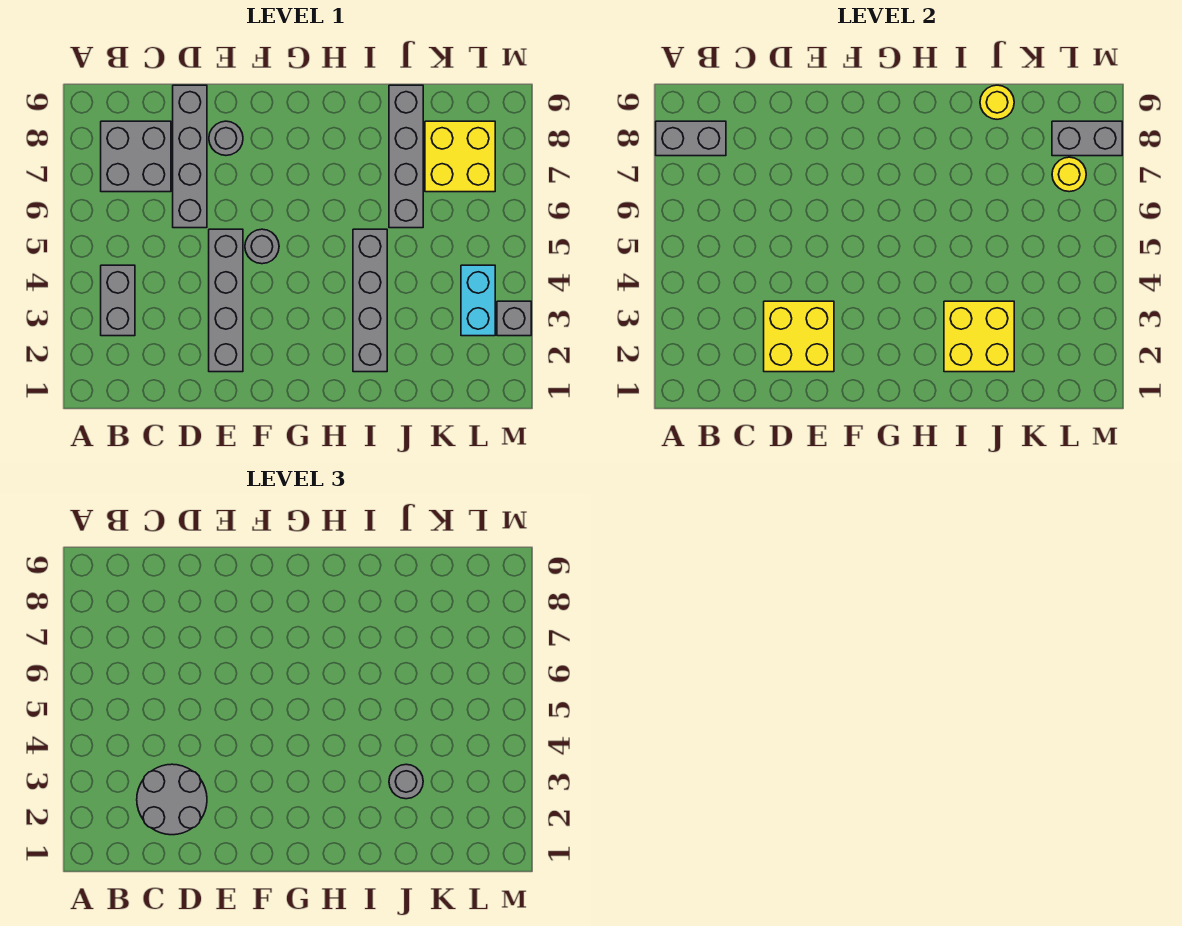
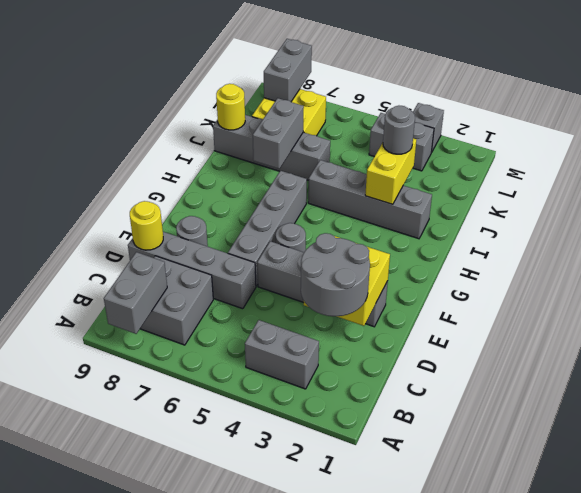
none -> grey brick E6:H6 level 1
yellow brick I2:J3 level 2 -> yellow brick I3:J3 level 2
none -> grey brick I7:J7 level 2
cyan brick L3:L4 level 1 -> grey brick L3:L4 level 1
yellow round brick L7 level 2 -> yellow round brick D9 level 2

